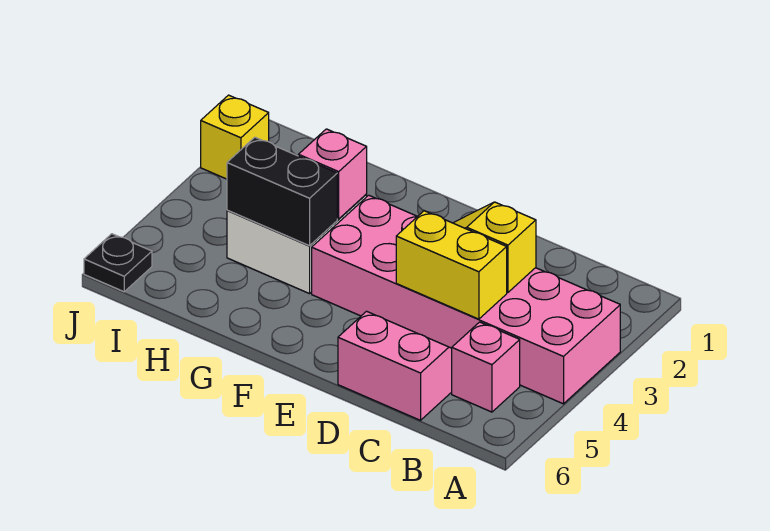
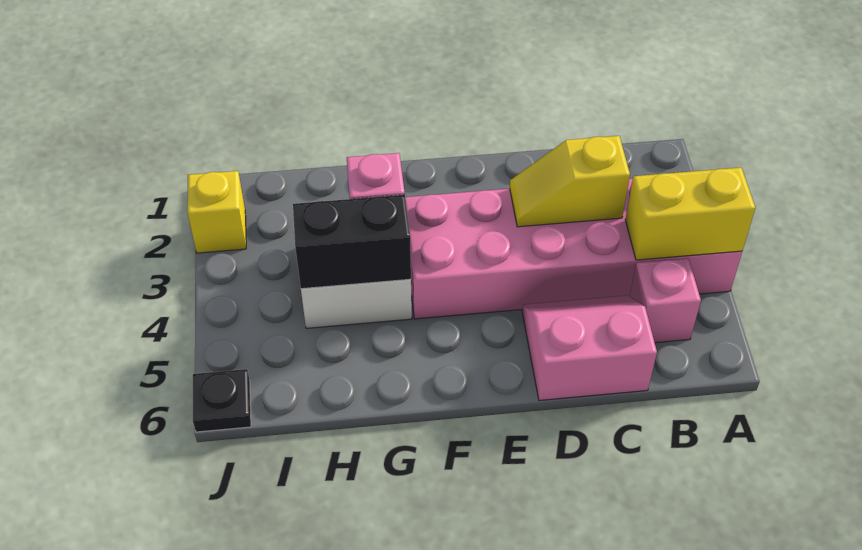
yellow brick C4:D4 level 2 -> yellow brick A4:B4 level 2

